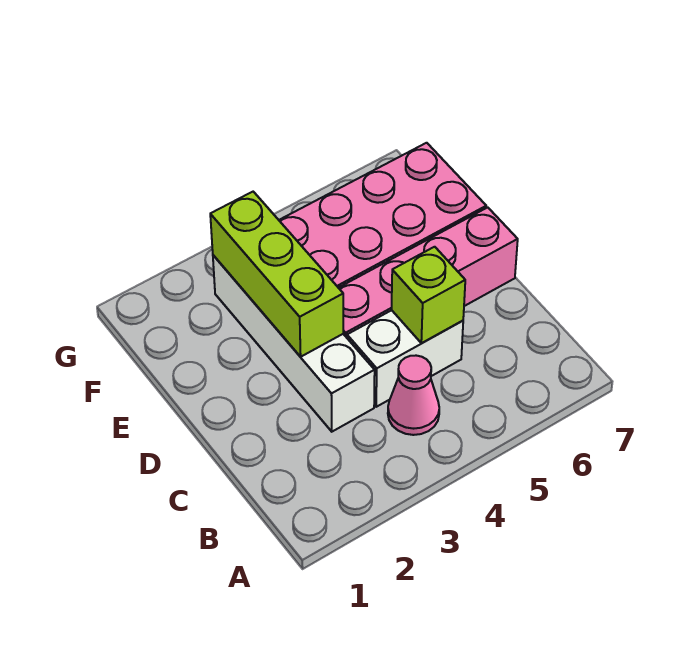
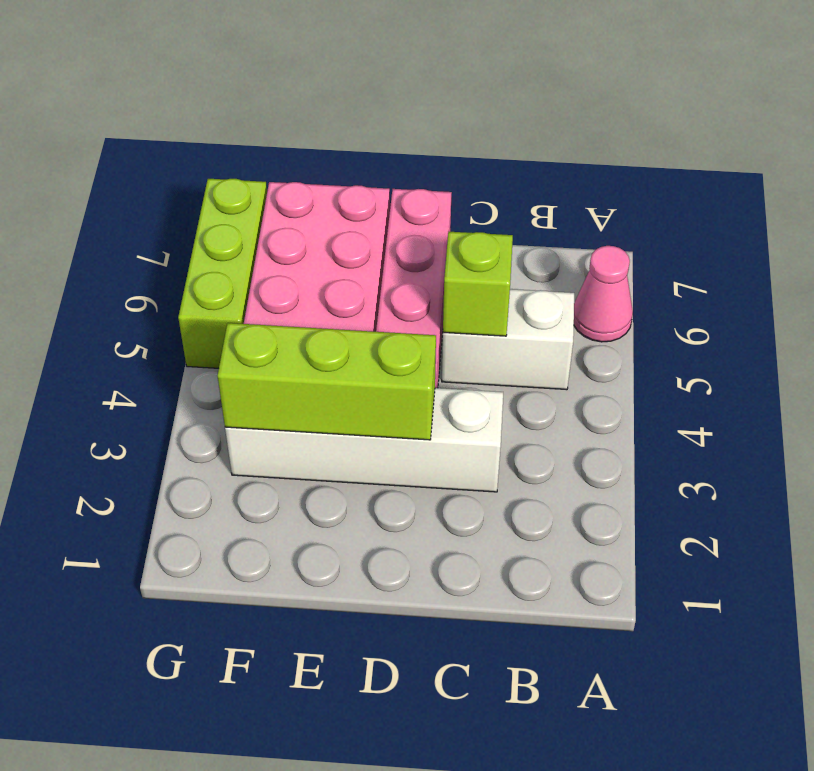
pink cone B4 level 1 -> pink cone A6 level 1
white brick C4:C5 level 1 -> white brick B5:C5 level 1
none -> lime brick G5:G7 level 1

